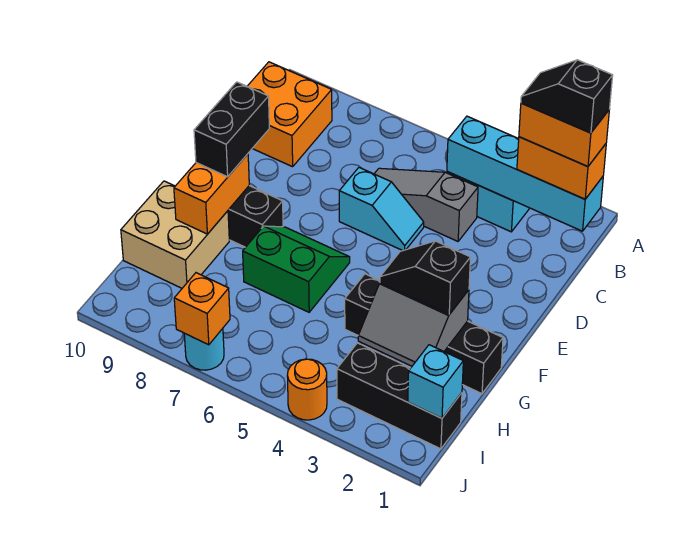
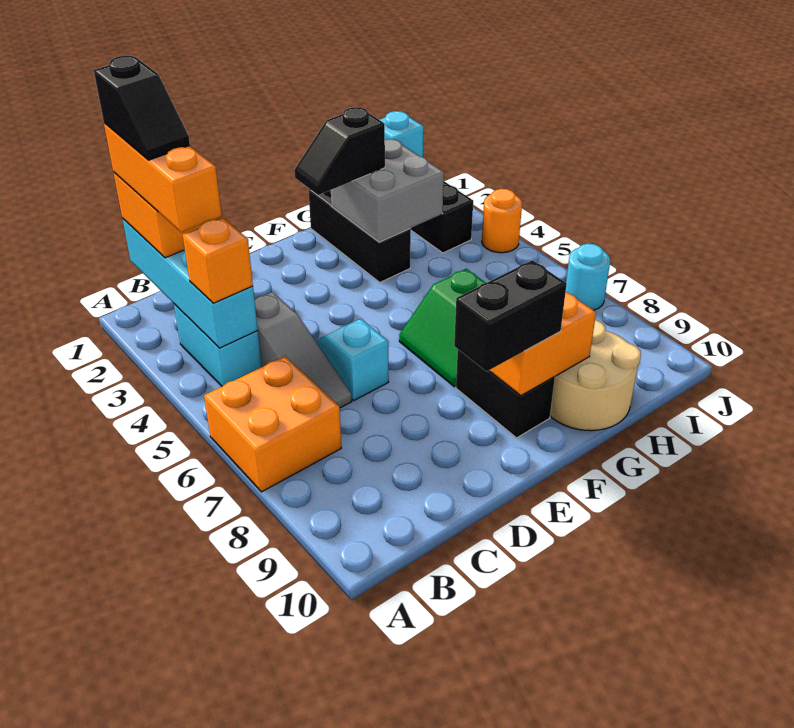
orange brick B1:B2 level 4 -> orange brick B1:B3 level 4
orange brick B9:C10 level 1 -> orange brick A6:B7 level 1
black brick G1:G4 level 1 -> black brick G1:G3 level 1
grey slope G2:H3 level 2 top G -> grey brick G2:H3 level 2
black slope G2:G3 level 3 top 2 -> black slope F2:G2 level 3 top G
tan brick G9:H10 level 1 -> tan round brick G9:H10 level 1
orange brick J7 level 2 -> orange brick B4 level 3

